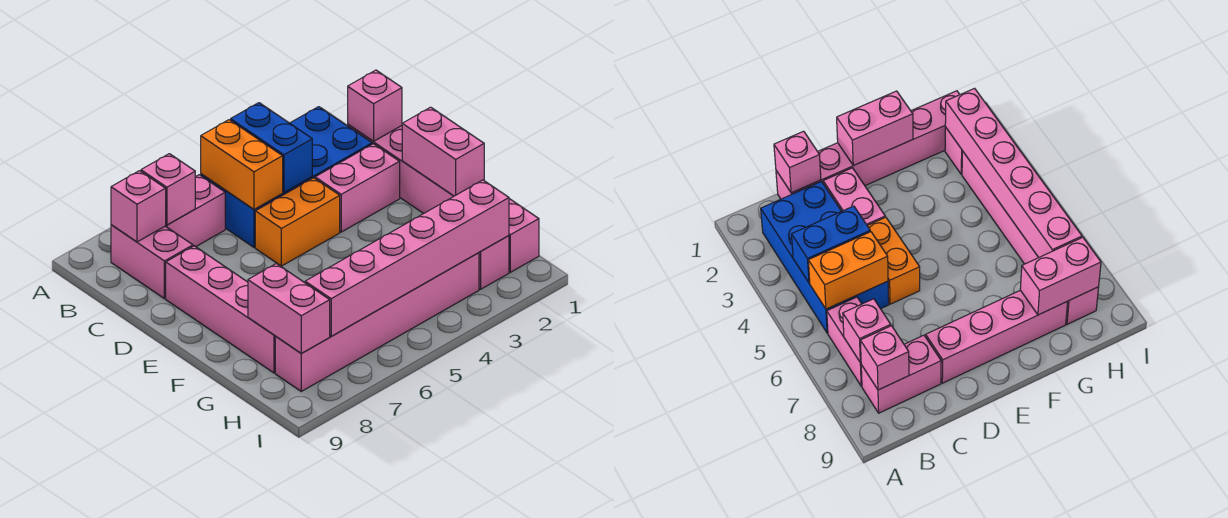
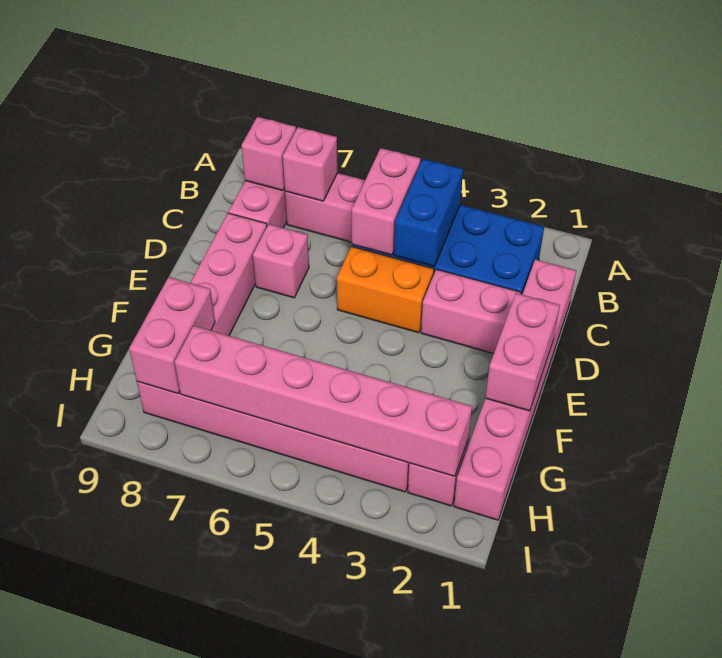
orange brick B5:C5 level 2 -> pink brick B5:C5 level 2
pink brick C1 level 2 -> pink brick D7 level 1

